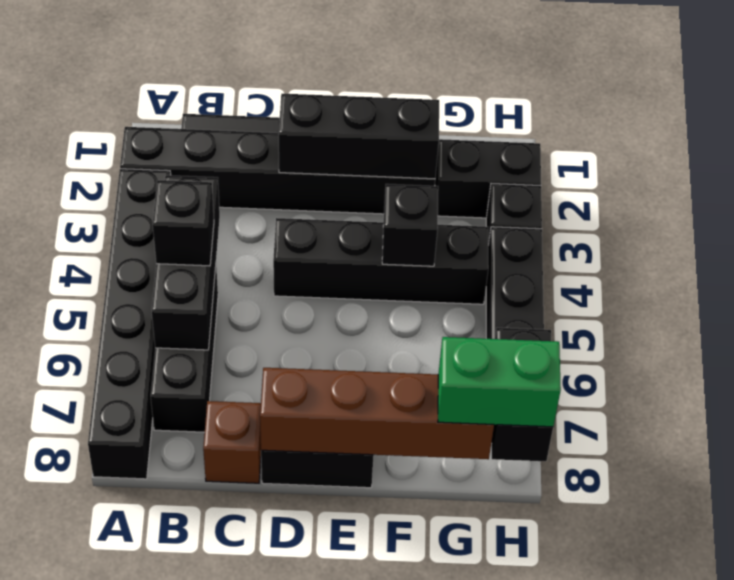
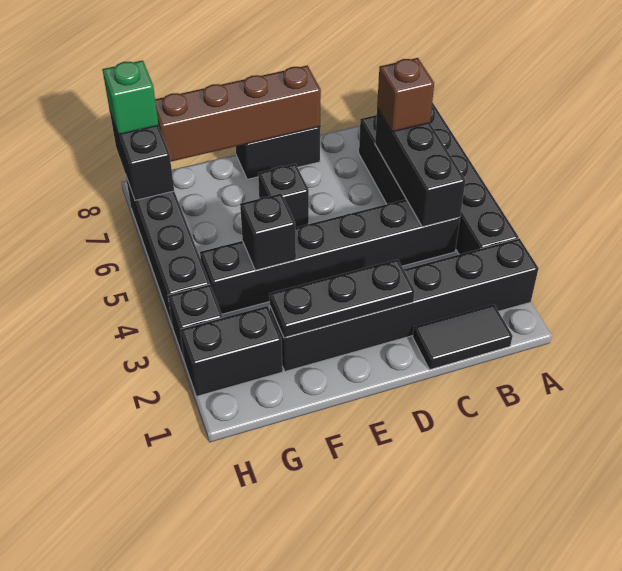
black brick B5 level 3 -> black brick E6 level 1
brown brick C8 level 1 -> brown brick B6 level 3
black brick D2:F2 level 2 -> black plate D2:F2 level 2
black brick D4:G4 level 1 -> black brick B4:G4 level 1
green brick G8:H8 level 3 -> green brick H8 level 3

